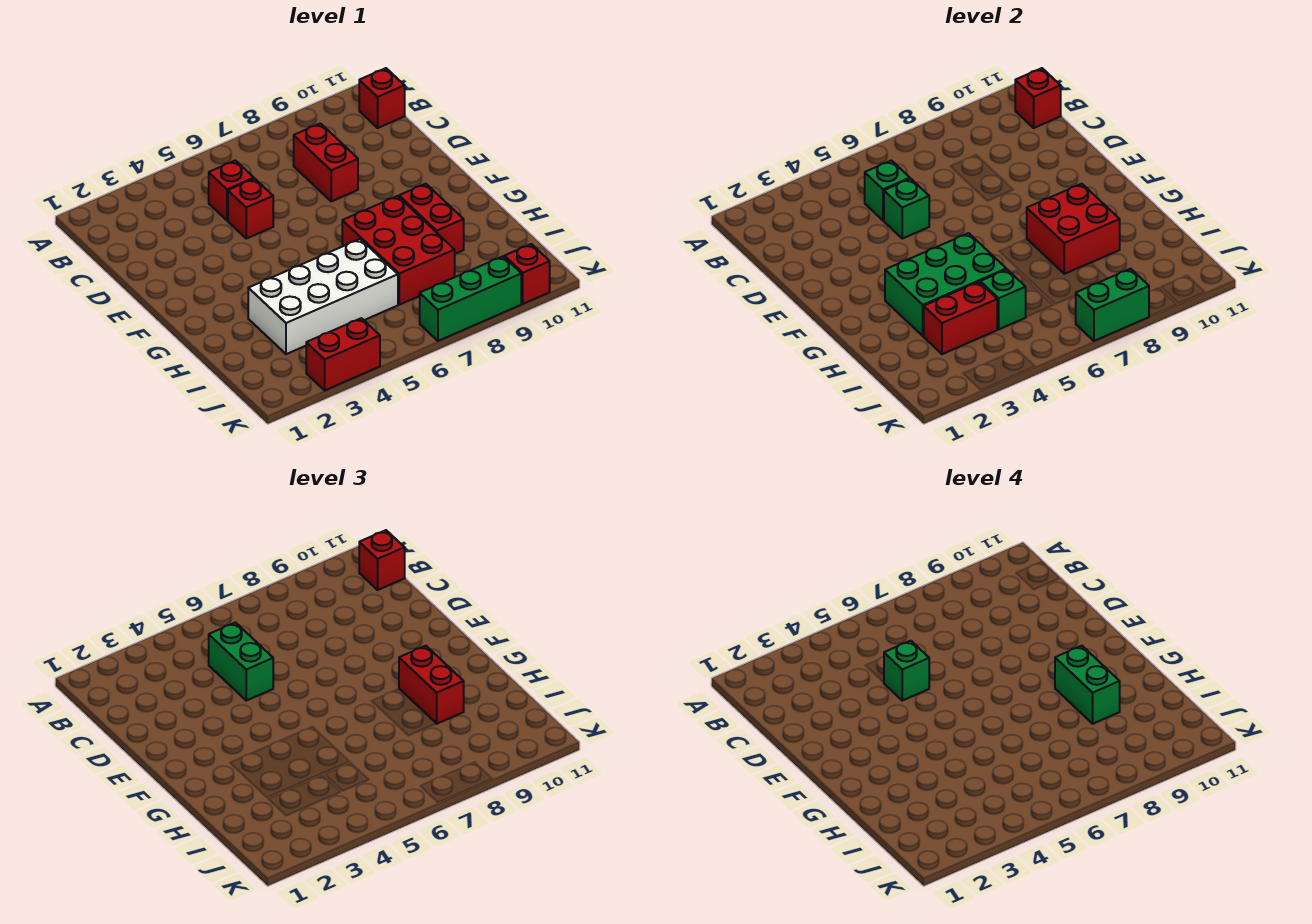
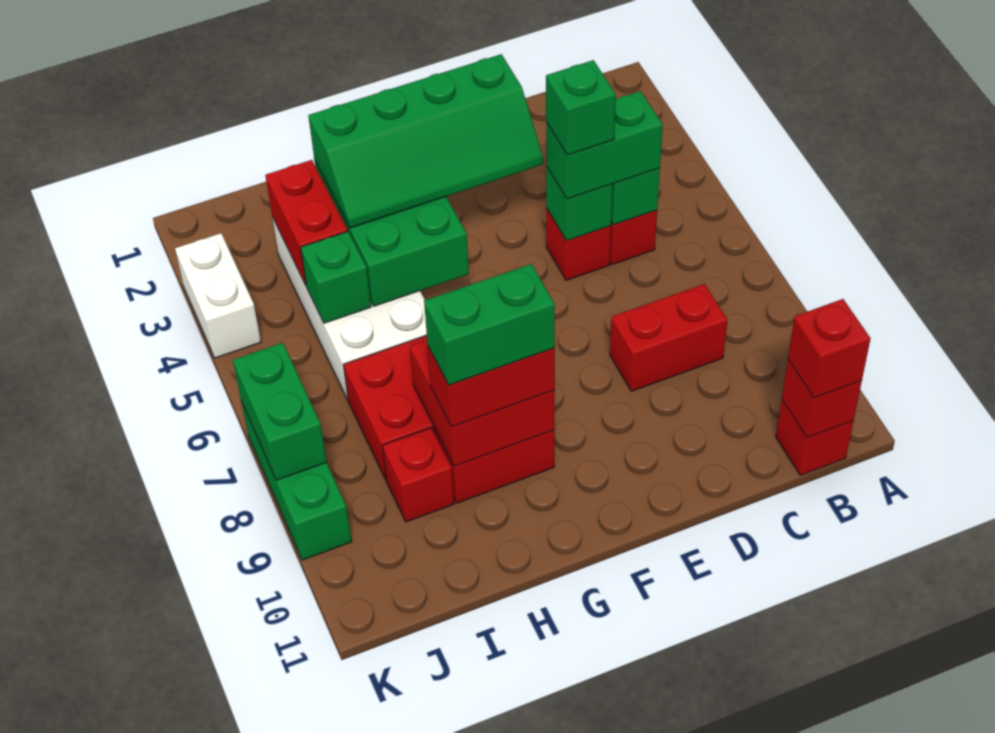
none -> green slope E3:H4 level 3 top 3
red brick K3:K4 level 1 -> white brick K3:K4 level 1
red brick K10 level 1 -> red brick I9 level 1

